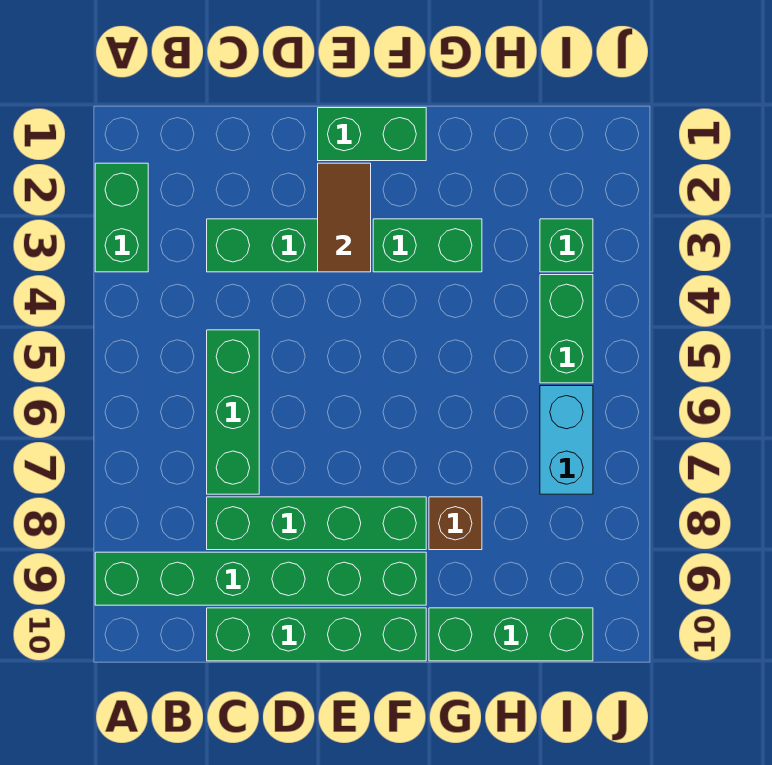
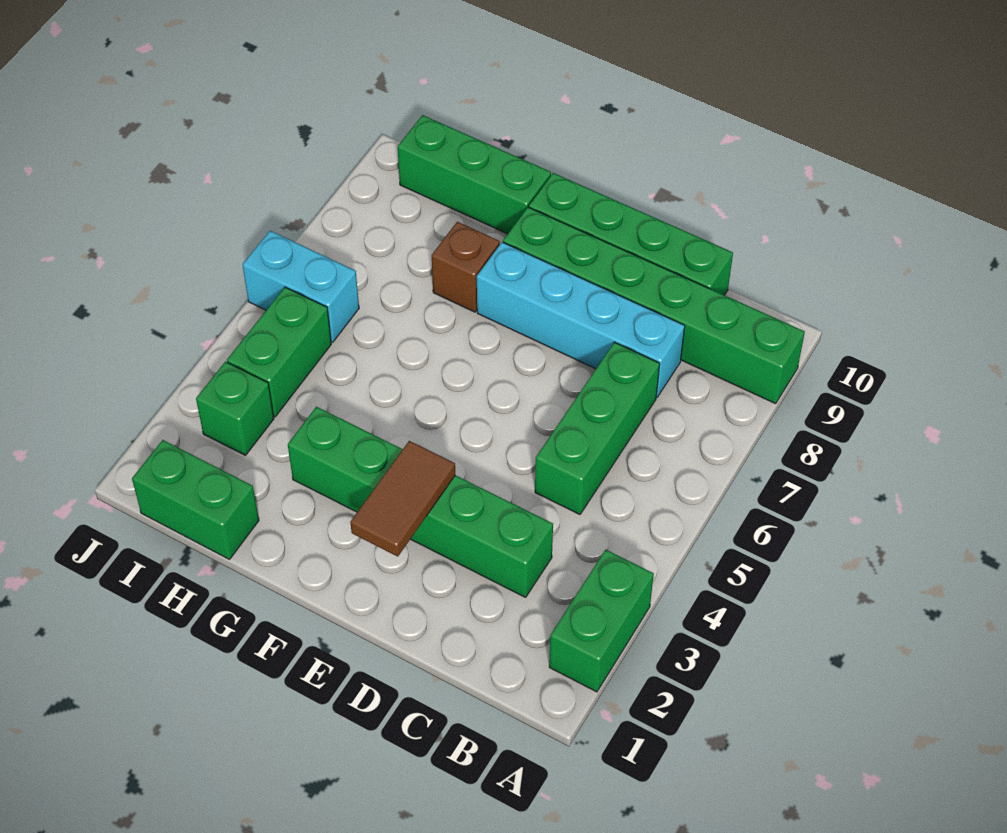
green brick C8:F8 level 1 -> cyan brick C8:F8 level 1
green brick E1:F1 level 1 -> green brick H1:I1 level 1
cyan brick I6:I7 level 1 -> cyan brick I6:J6 level 1

